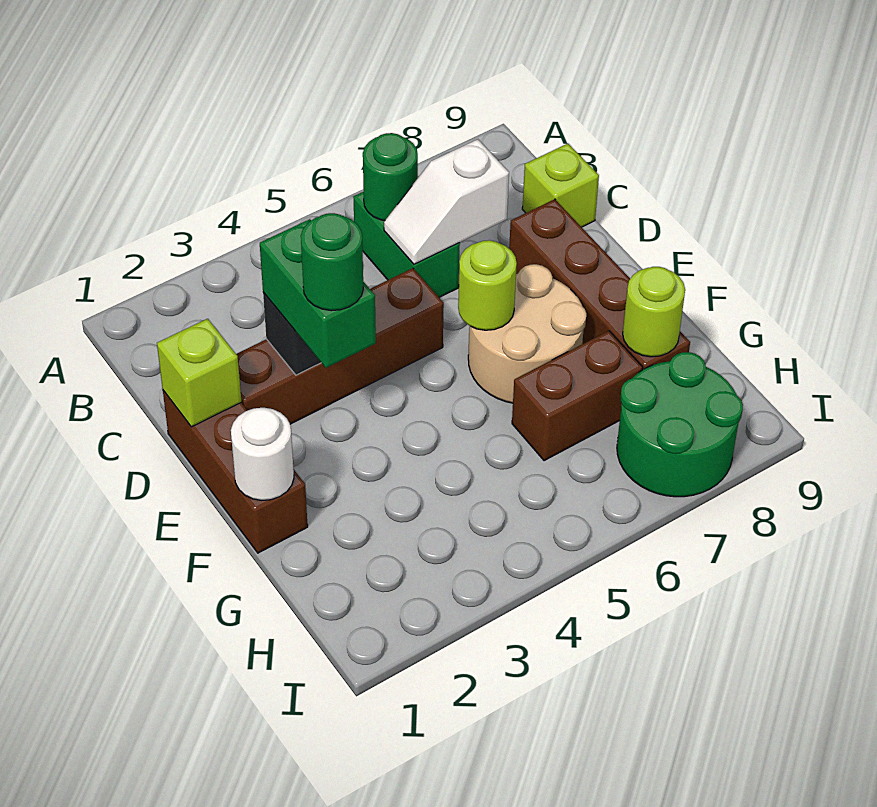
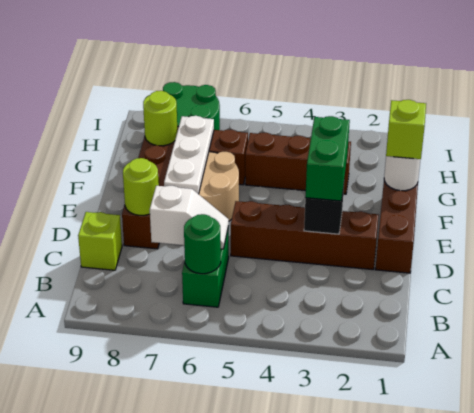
lime brick D1 level 2 -> lime brick F1 level 3
green round brick E3 level 4 -> none
lime round brick E6 level 2 -> lime round brick D8 level 2
none -> white plate E7:G7 level 2
none -> brown brick G3:G5 level 1

